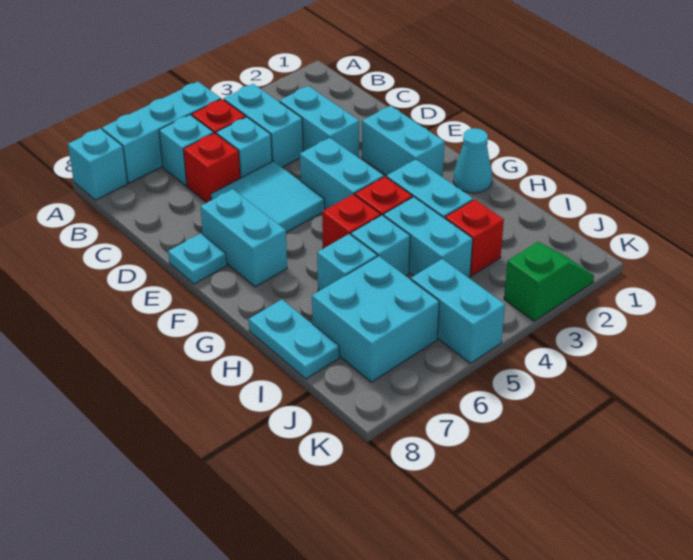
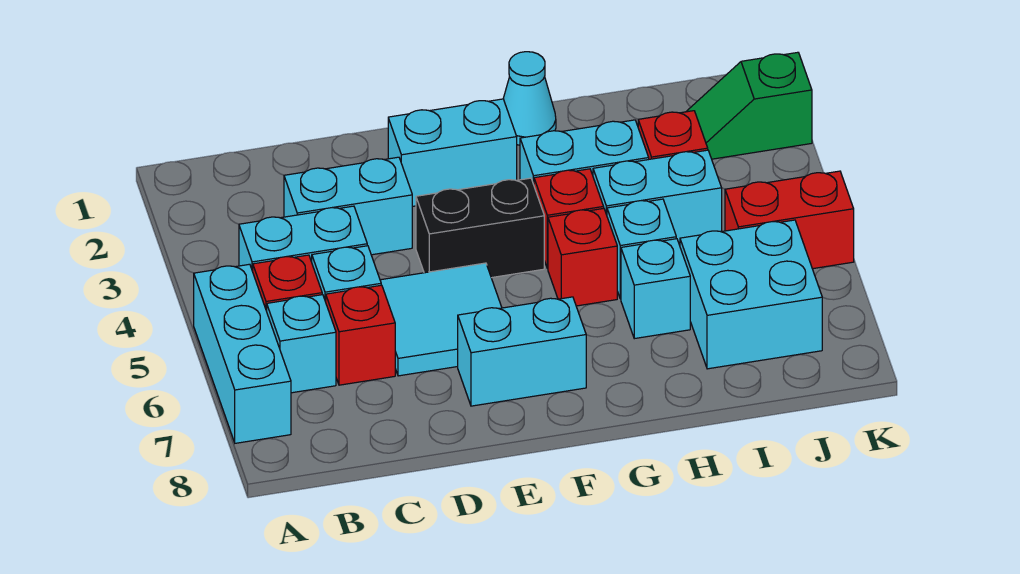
cyan brick A8 level 1 -> none
cyan brick E4:F4 level 1 -> black brick E4:F4 level 1
cyan plate E8 level 1 -> none
cyan plate H8:I8 level 1 -> none
cyan brick J5:K5 level 1 -> red brick J5:K5 level 1
green slope K2:K3 level 1 top 3 -> green slope J2:K2 level 1 top K

